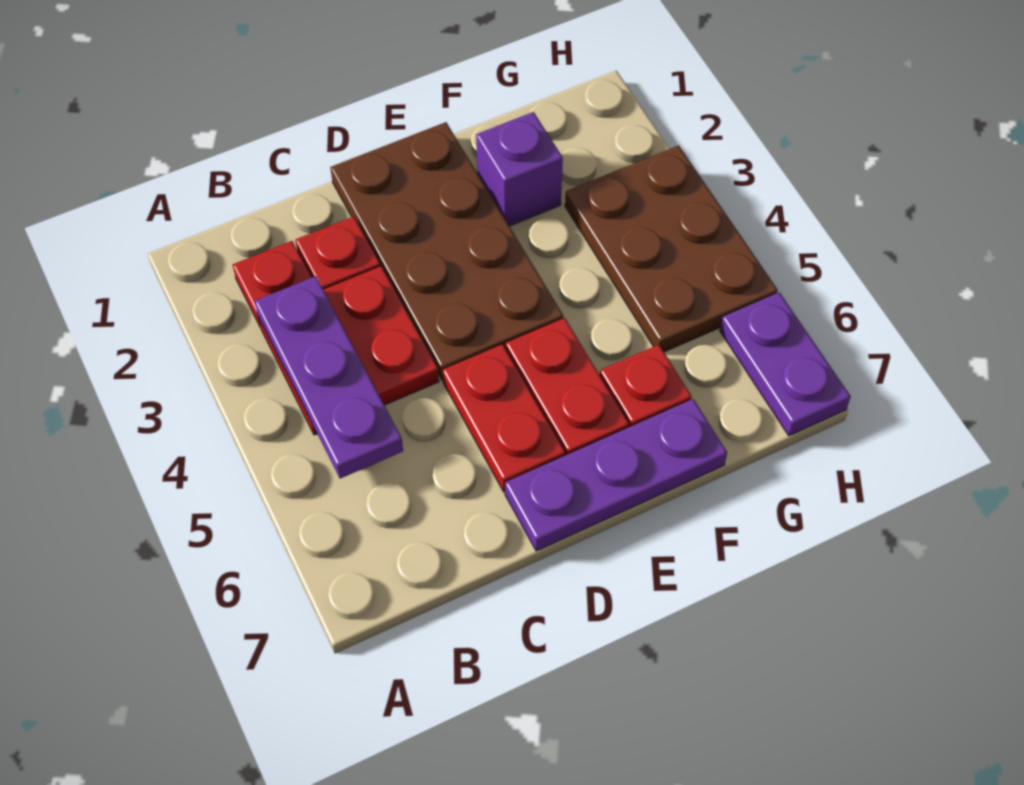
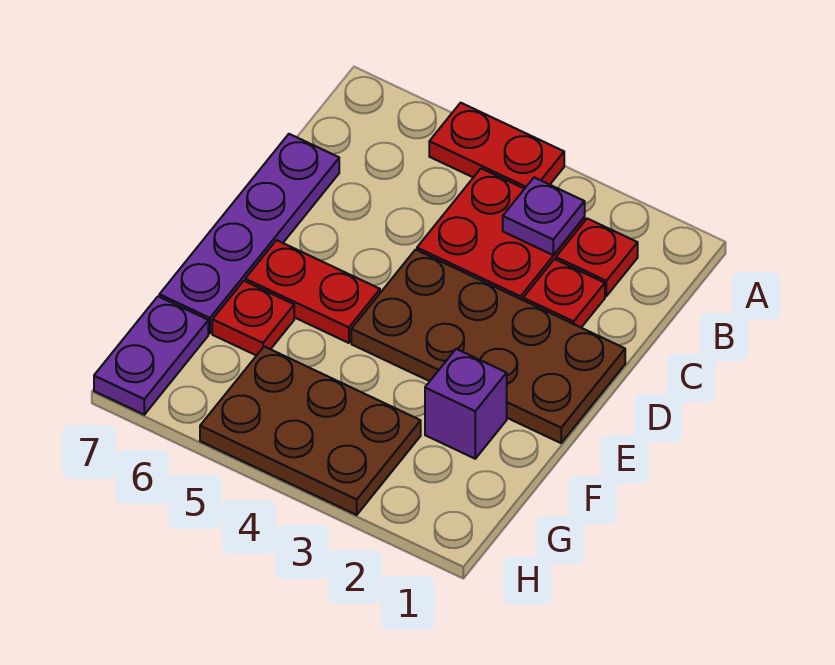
purple plate B3:B5 level 2 -> purple plate B3 level 2
red plate D5:D6 level 1 -> red plate A4:A5 level 1
purple plate D7:F7 level 1 -> purple plate C7:F7 level 1
purple plate H6:H7 level 1 -> purple plate G7:H7 level 1

